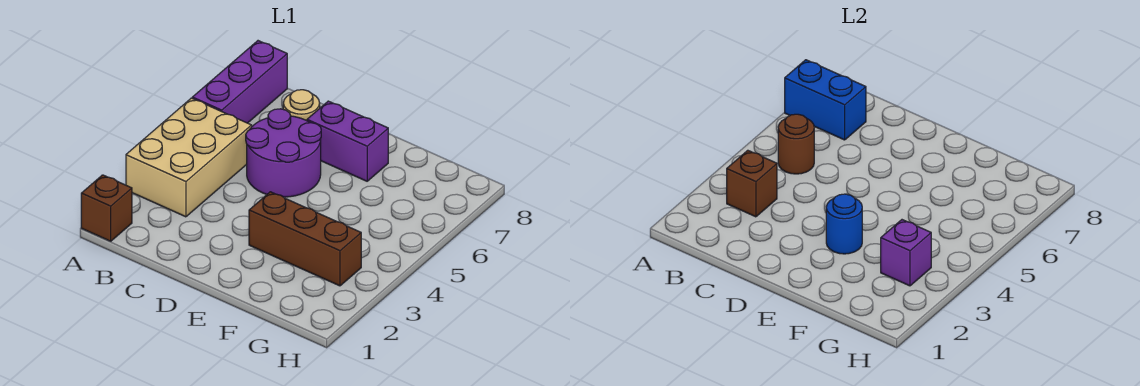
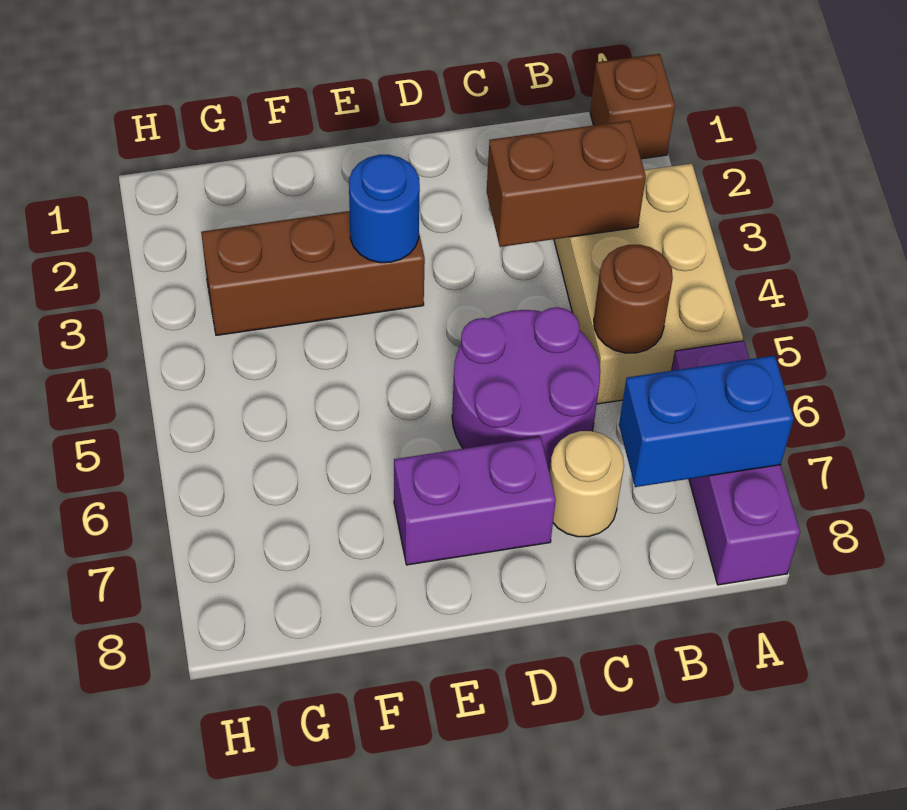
brown brick B3 level 2 -> brown brick B3:C3 level 2
purple brick G3 level 2 -> none

